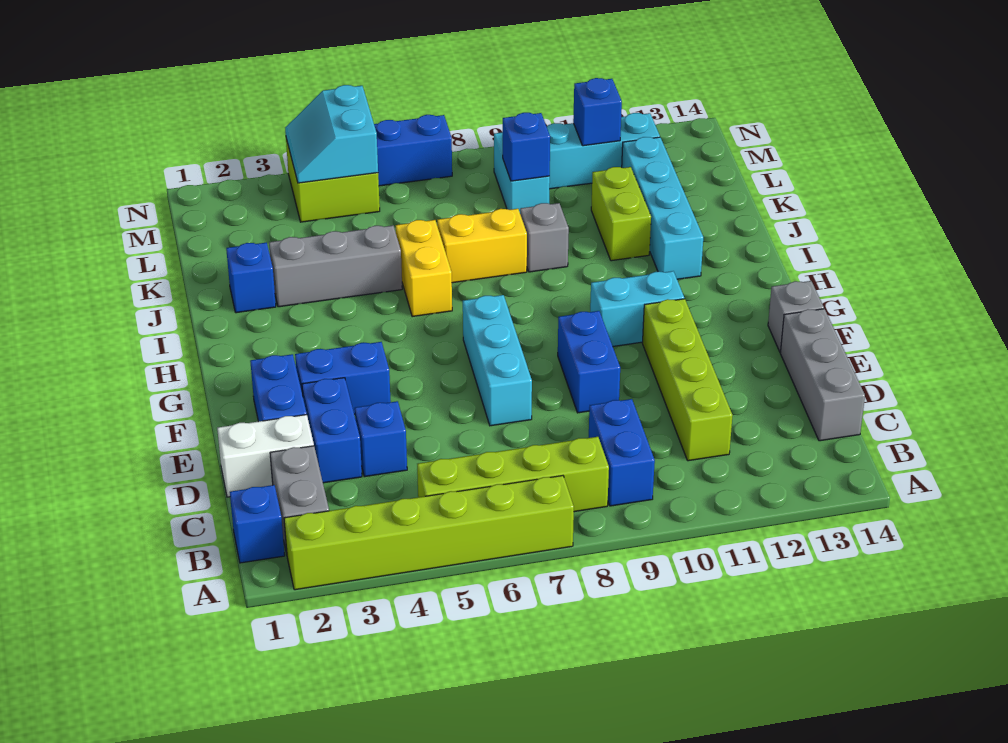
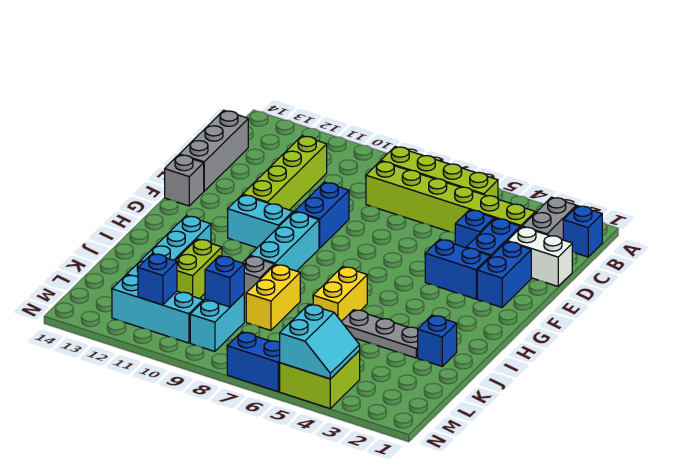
lime brick A2:A7 level 1 -> lime brick C3:C8 level 1
blue brick B9:C9 level 1 -> none
cyan brick E7:G7 level 1 -> cyan brick G9:I9 level 1
grey brick J3:J5 level 1 -> grey plate J3:J5 level 1
yellow brick J7:J8 level 1 -> yellow brick J8:K8 level 1

